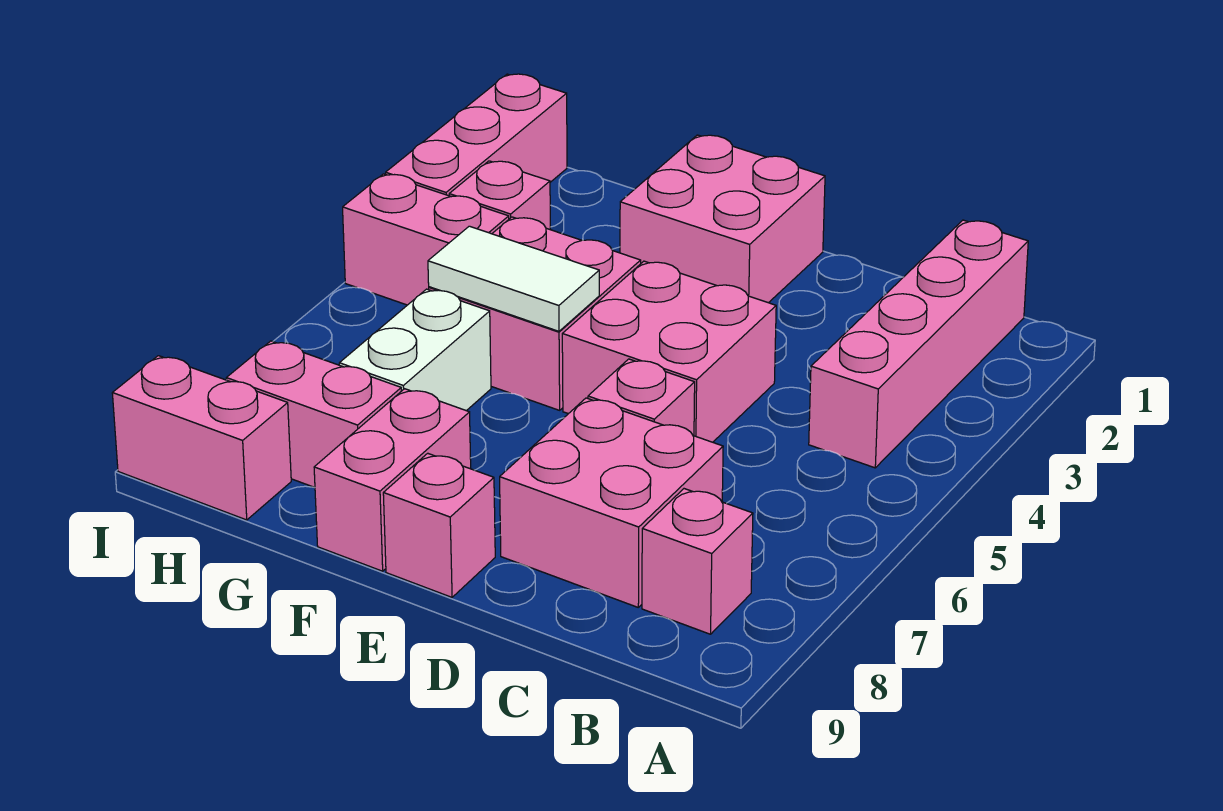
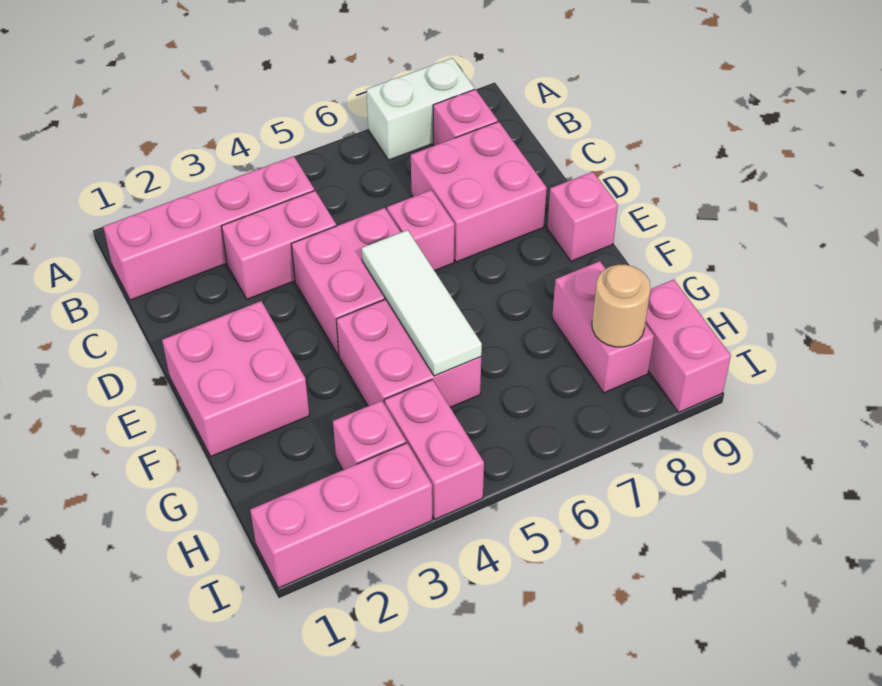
white tile F5:G5 level 2 -> white tile E5:G5 level 2
pink brick F8:F9 level 1 -> pink brick C3:C4 level 1
white brick G6:G7 level 1 -> white brick A7:A8 level 1
none -> tan round brick H8 level 2

